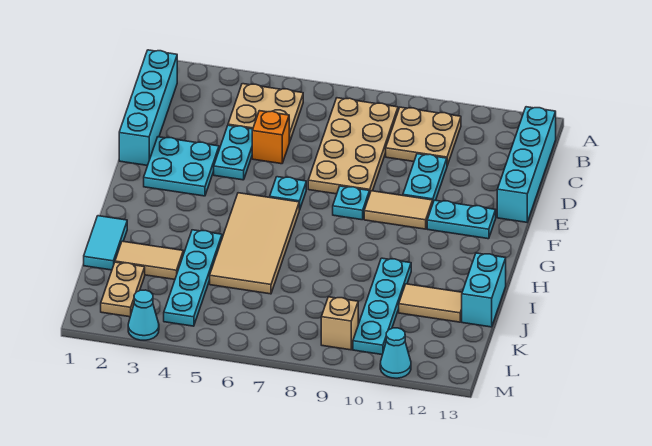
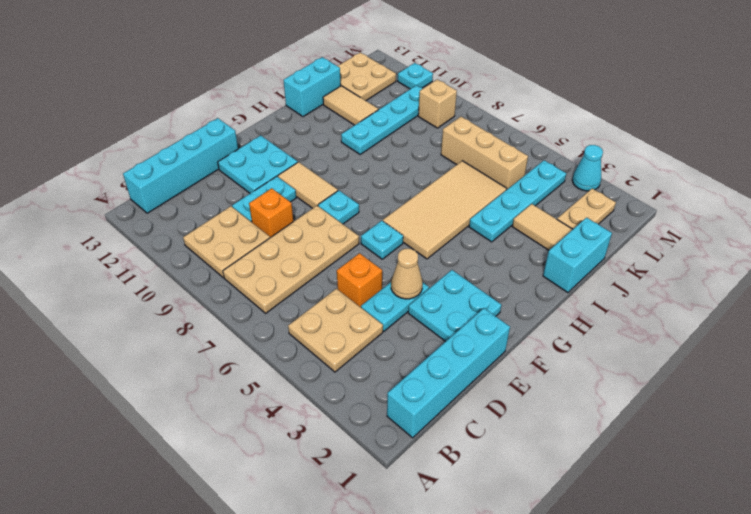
none -> orange brick D9 level 1
none -> tan cone E4 level 2
cyan plate F11:F12 level 1 -> cyan plate E11:F12 level 1
cyan tile I1:J1 level 1 -> cyan brick I1:J1 level 1
none -> tan brick K5:K7 level 1
none -> tan plate K12:L13 level 1
cyan cone M11 level 1 -> cyan plate M11 level 1

